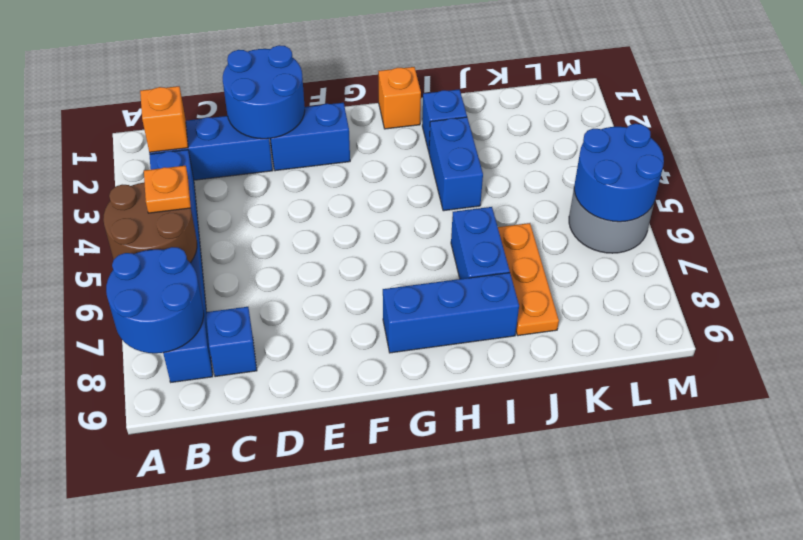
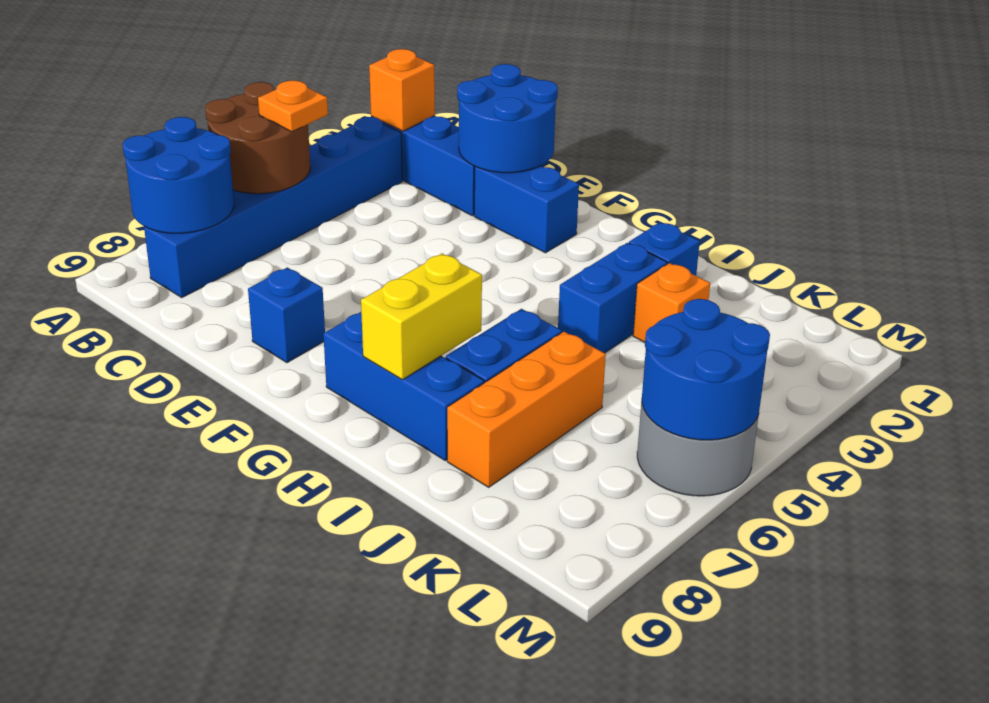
blue brick C8 level 1 -> blue brick E8 level 1
orange brick H1 level 1 -> orange brick J3 level 1
none -> yellow brick H7:H8 level 2
orange plate J6:J8 level 1 -> orange brick J6:J8 level 1

